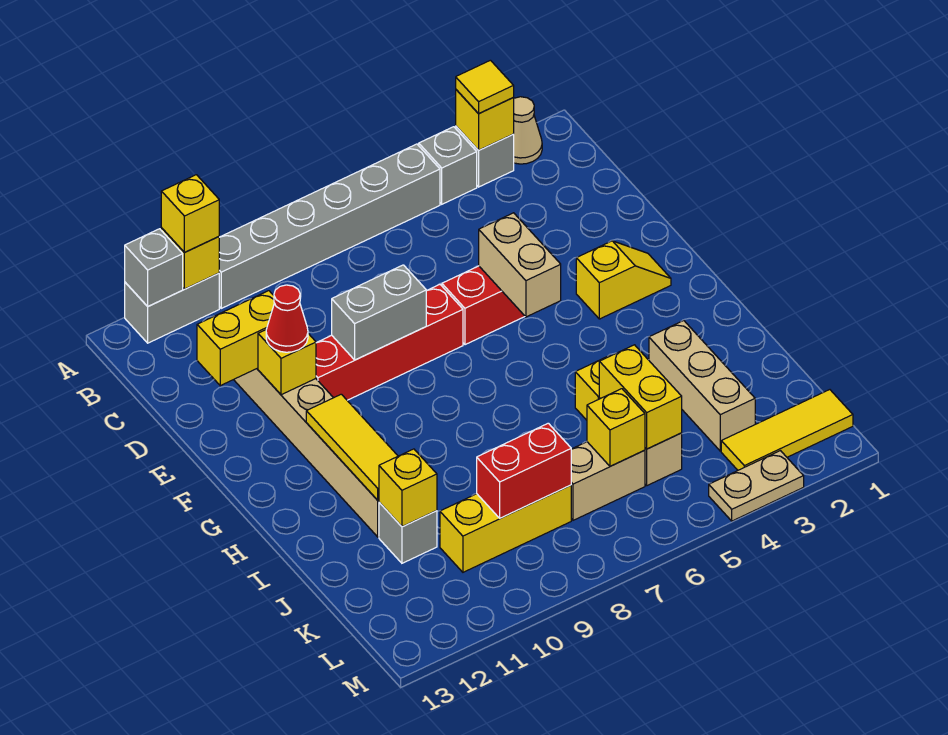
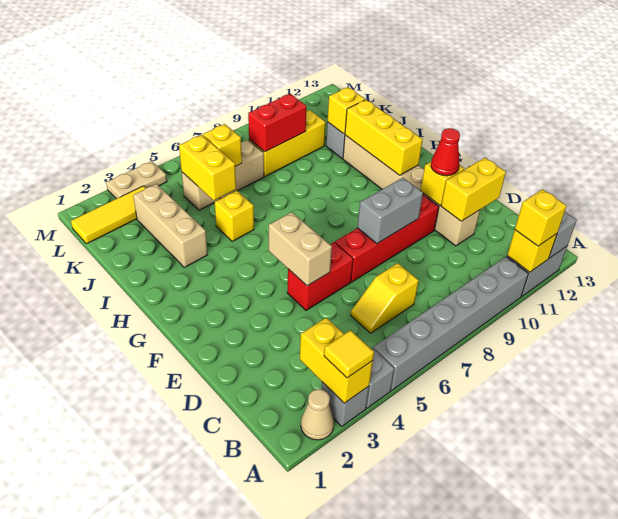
yellow brick A3 level 2 -> yellow brick A3:B3 level 2
yellow slope F2:F3 level 1 top 3 -> yellow slope C6:C7 level 1 top 7
yellow tile G11:I11 level 2 -> yellow brick G11:I11 level 2

